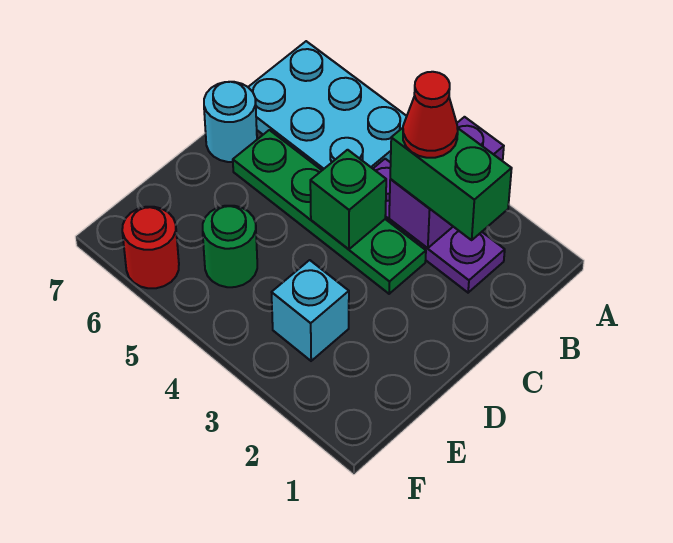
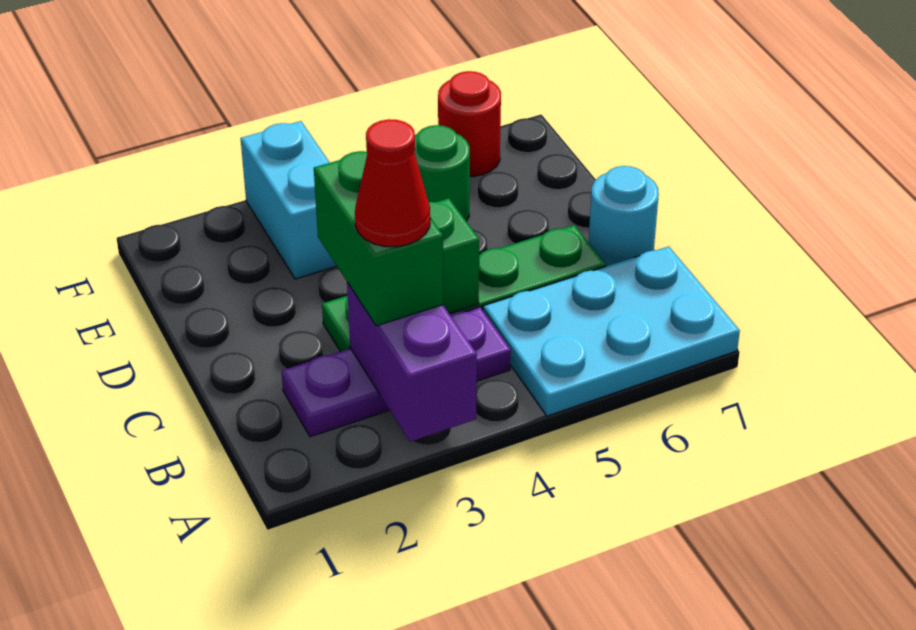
green brick B2:B3 level 3 -> green brick B3:C3 level 3
cyan brick E3 level 1 -> cyan brick E3:F3 level 1

